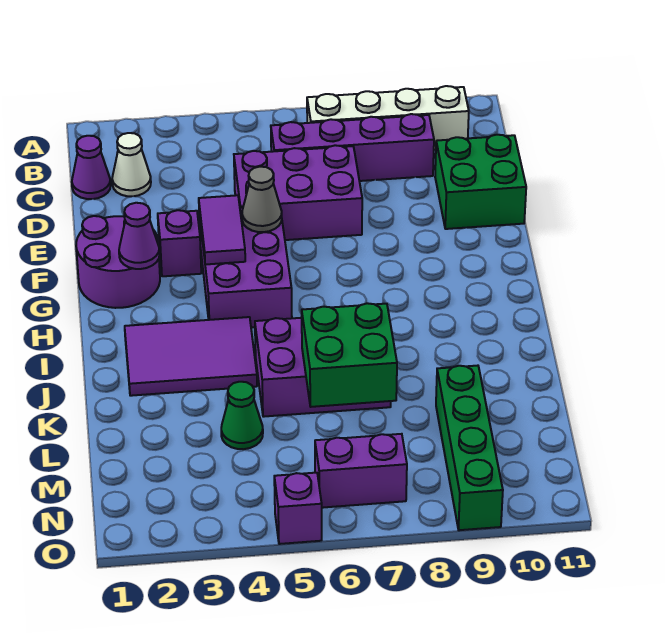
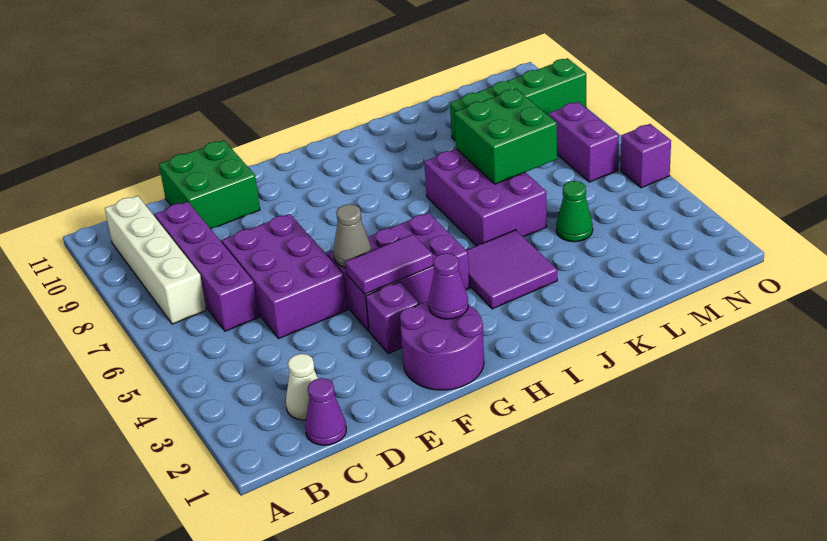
purple tile I2:J4 level 1 -> purple tile I3:J4 level 1

